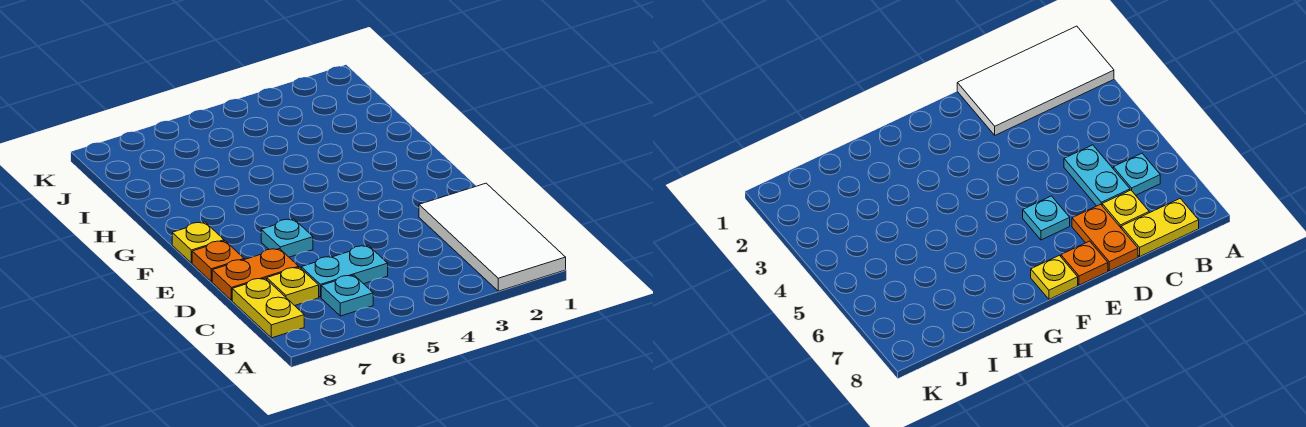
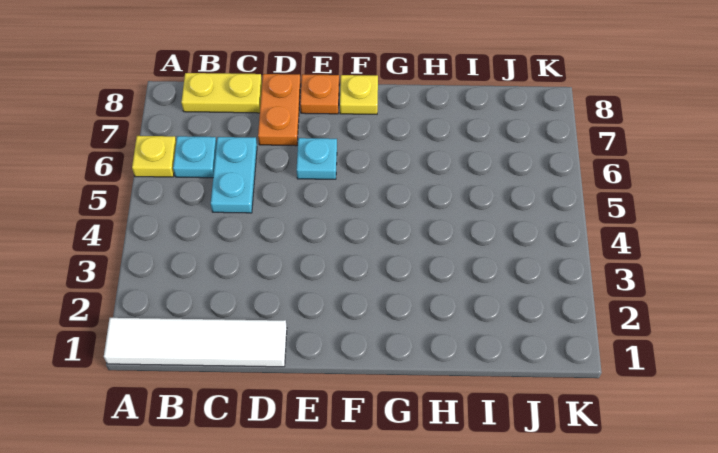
white tile A1:D2 level 1 -> white tile A1:D1 level 1
yellow plate C7 level 1 -> yellow plate A6 level 1

